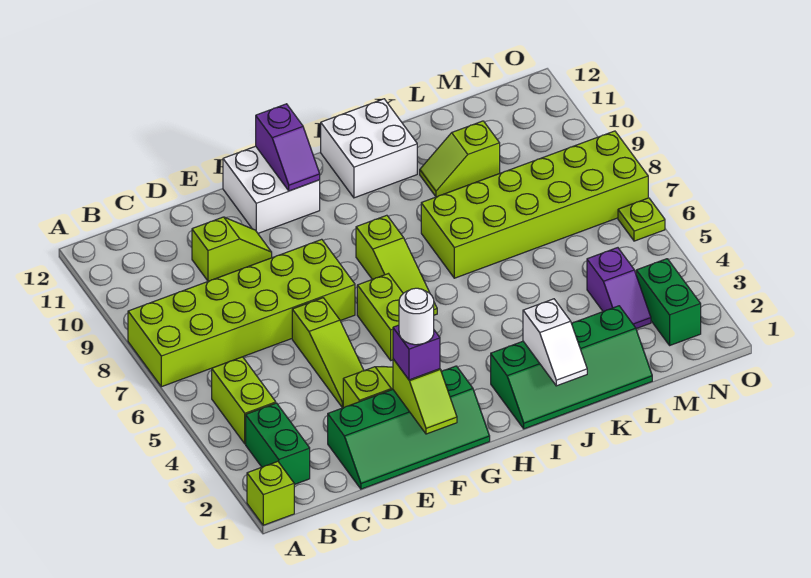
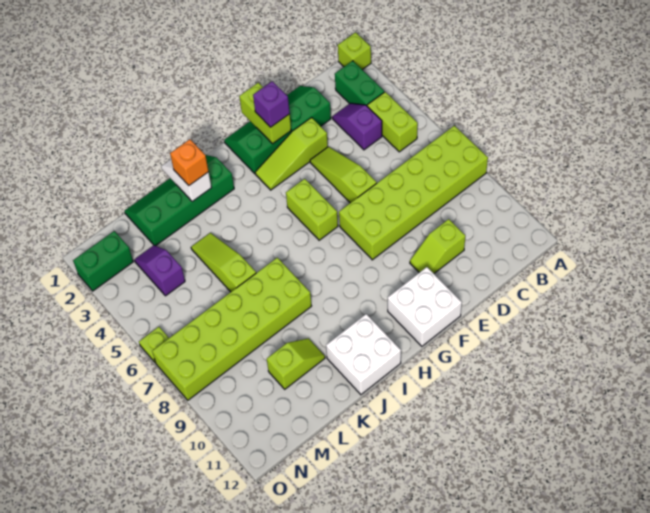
lime slope F1:F2 level 2 top 2 -> lime brick F1:F2 level 2
white round brick F2 level 4 -> none
purple slope G11:G12 level 2 top 12 -> purple slope C3:C4 level 1 top 4
lime slope H6:H8 level 1 top 8 -> lime slope K4:K6 level 1 top 6
none -> orange brick J2 level 3
green brick N2:N3 level 1 -> green brick N2:O2 level 1

